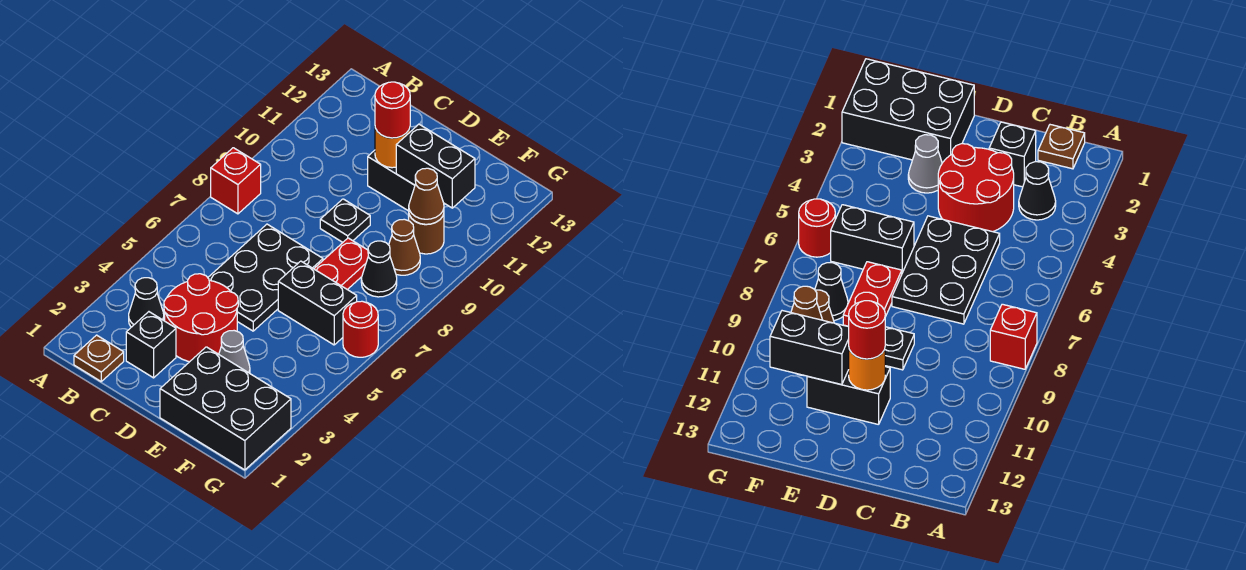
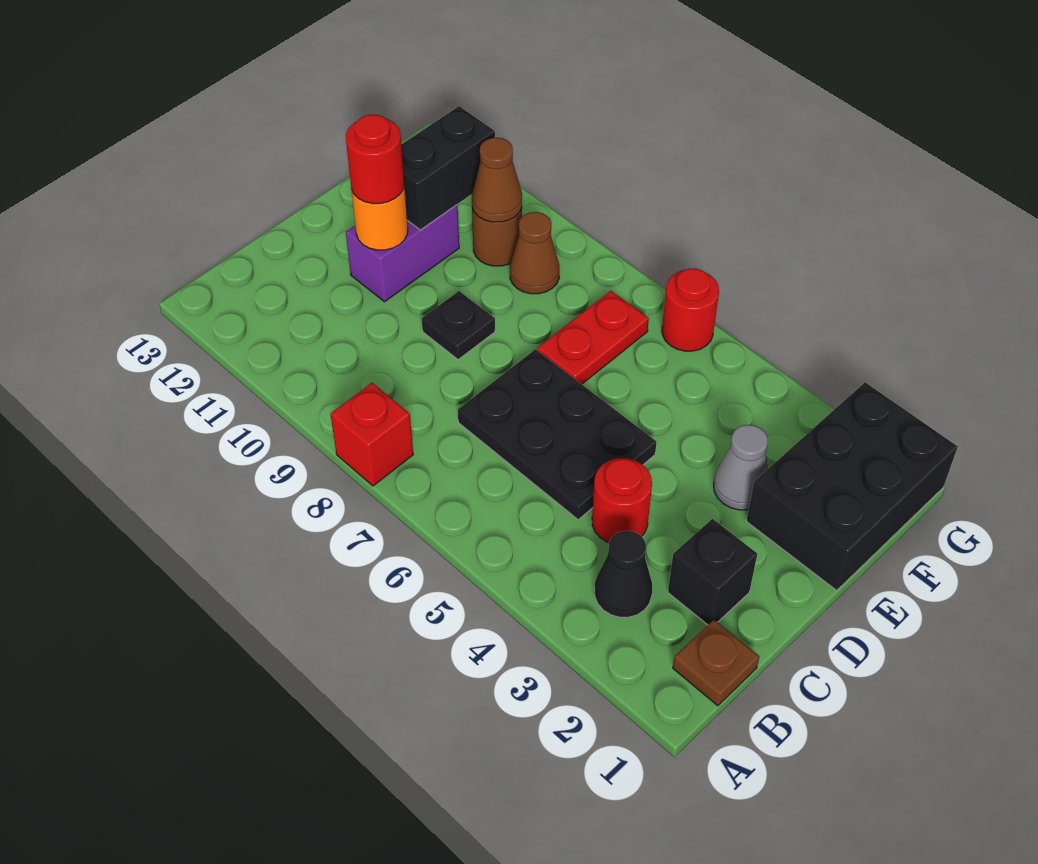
red round brick C3:D4 level 1 -> red round brick C4 level 1
black brick D11:E11 level 1 -> purple brick D11:E11 level 1
black brick E6:F6 level 1 -> none
red plate E7:E8 level 1 -> red plate E7:F7 level 1
black cone F8 level 1 -> none

